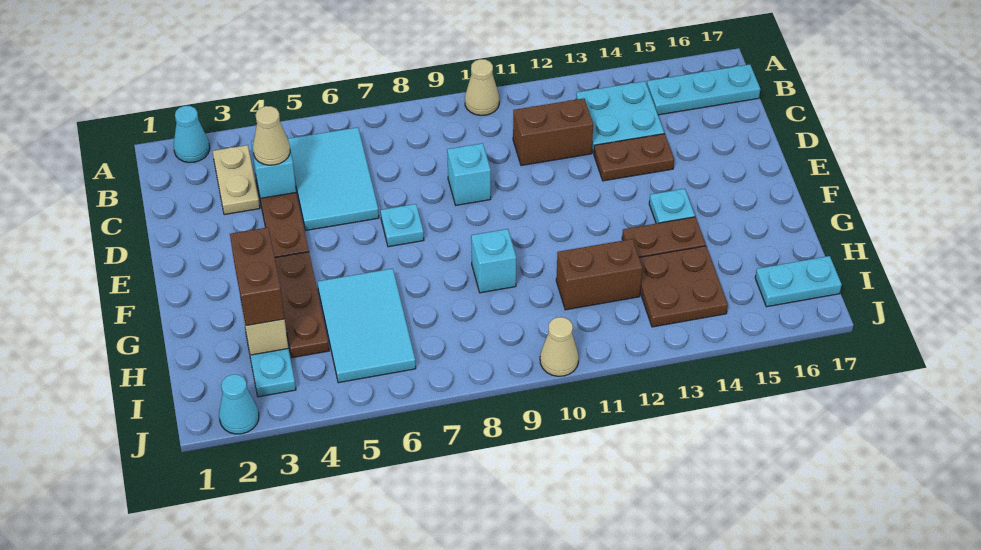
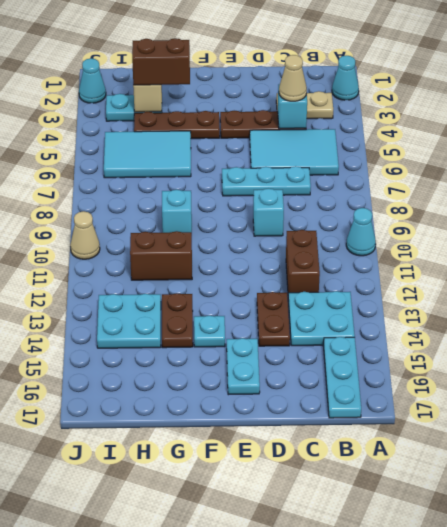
tan cone A10 level 1 -> cyan cone A10 level 1
cyan plate E7 level 1 -> cyan plate C7:E7 level 1
brown brick H11:H12 level 1 -> brown brick G11:H11 level 1
brown plate H13:I14 level 1 -> cyan plate H13:I14 level 1
cyan plate I16:I17 level 1 -> cyan plate E15:E16 level 1

